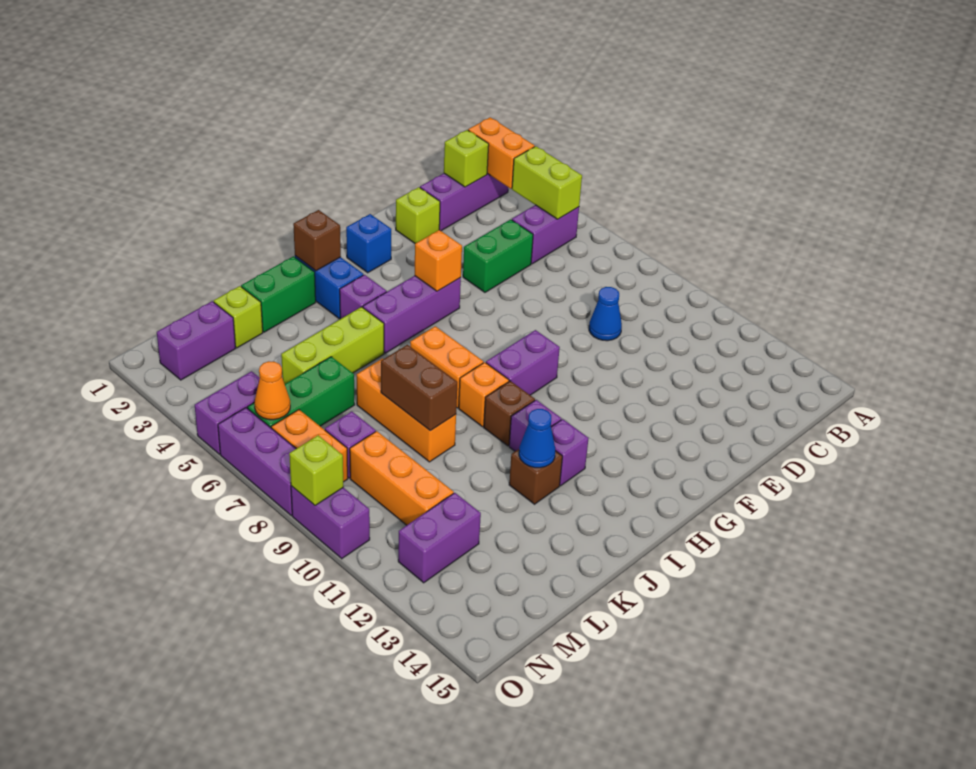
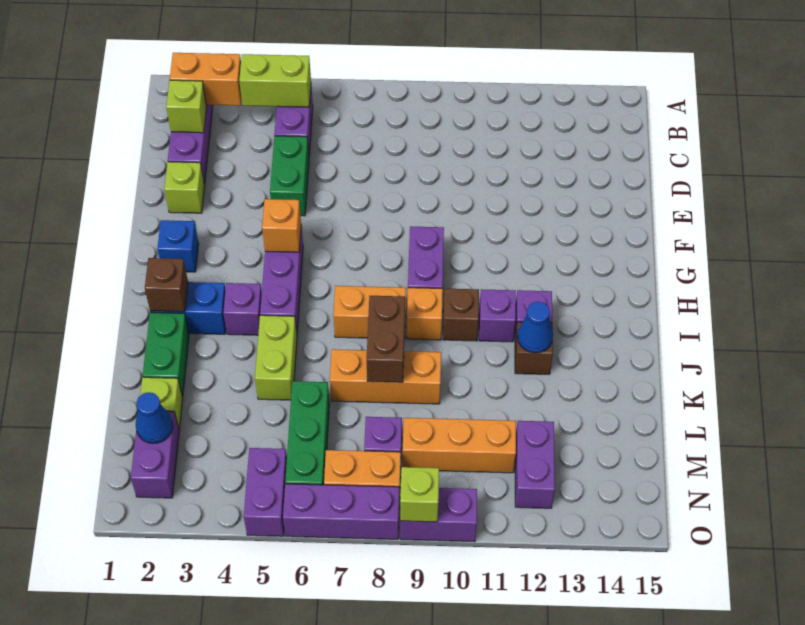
blue cone D9 level 1 -> blue cone M2 level 2
lime brick J5:L5 level 1 -> lime brick J5:K5 level 1
brown brick K8:K9 level 2 -> brown brick J8:K8 level 2
orange cone N6 level 2 -> none

